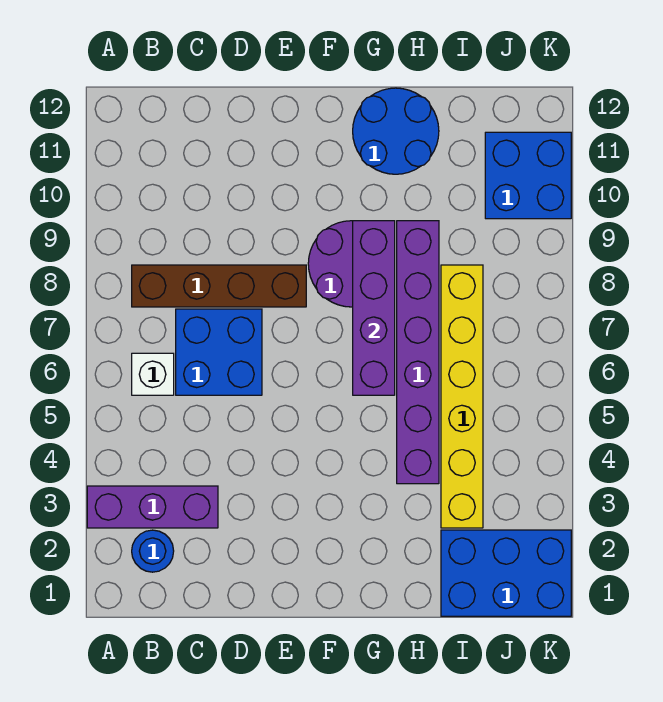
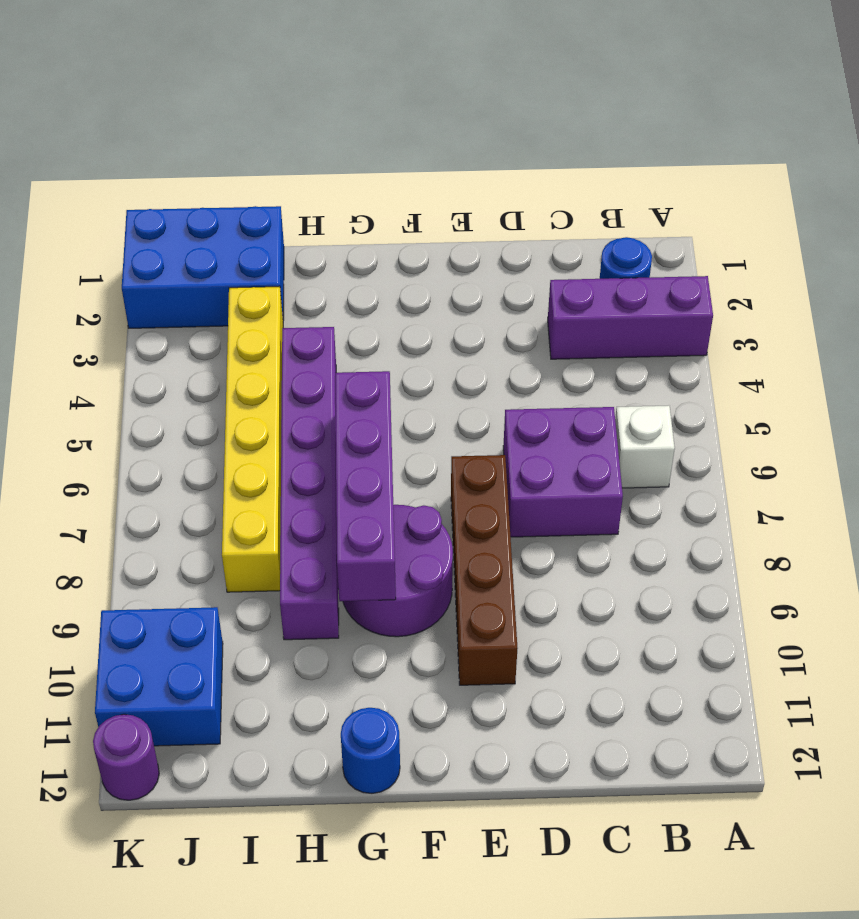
brown brick B8:E8 level 1 -> brown brick E7:E10 level 1
blue brick C6:D7 level 1 -> purple brick C6:D7 level 1
blue round brick G11:H12 level 1 -> blue round brick G12 level 1
none -> purple round brick K12 level 1

